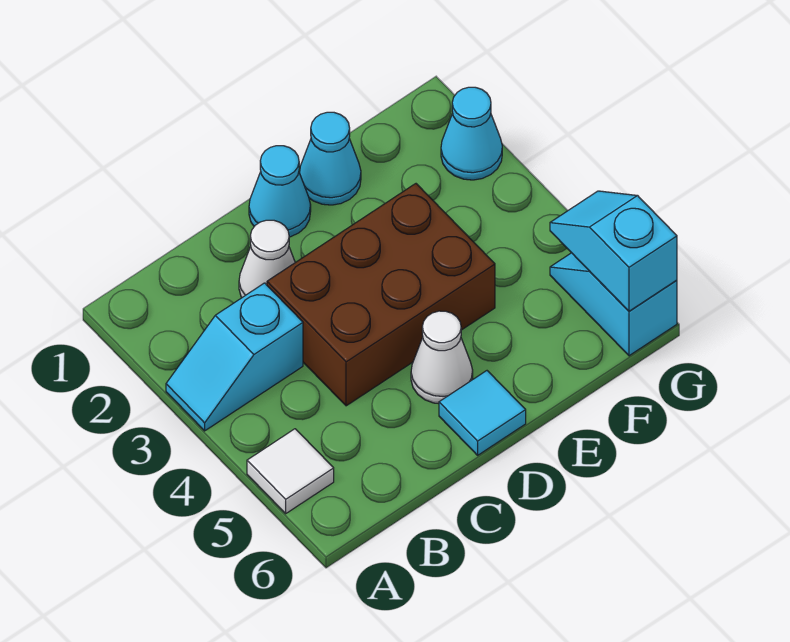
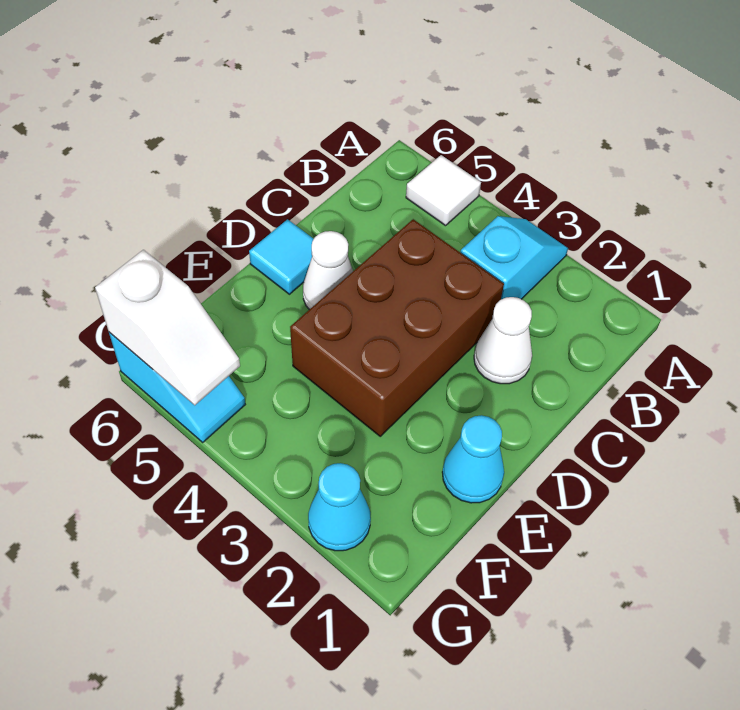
cyan cone D1 level 1 -> none
cyan slope G5:G6 level 2 top 6 -> white slope G5:G6 level 2 top 6

